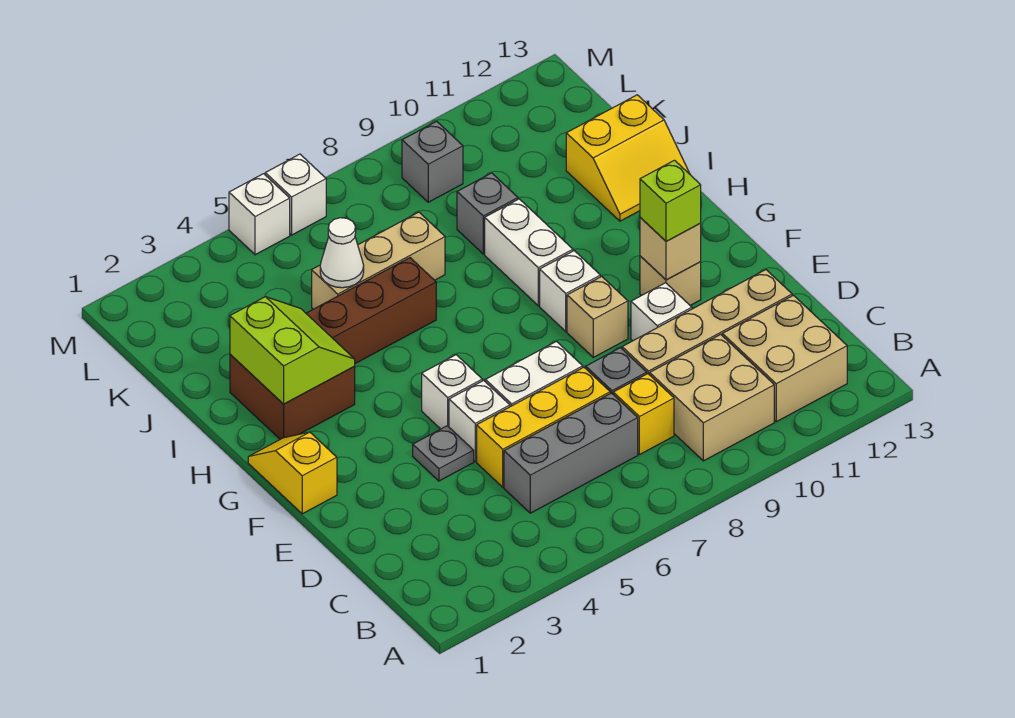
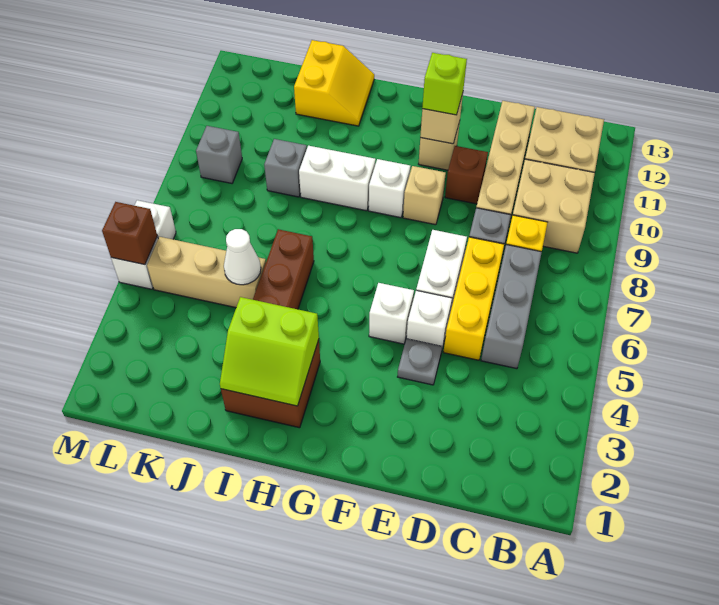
white brick E10 level 1 -> brown brick E10 level 1
yellow slope F1:G1 level 1 top F -> none
lime slope H2:I3 level 2 top 2 -> lime slope H2:I3 level 2 top 3
tan brick J5:J7 level 1 -> tan brick J5:L5 level 1
none -> brown brick M5 level 2

